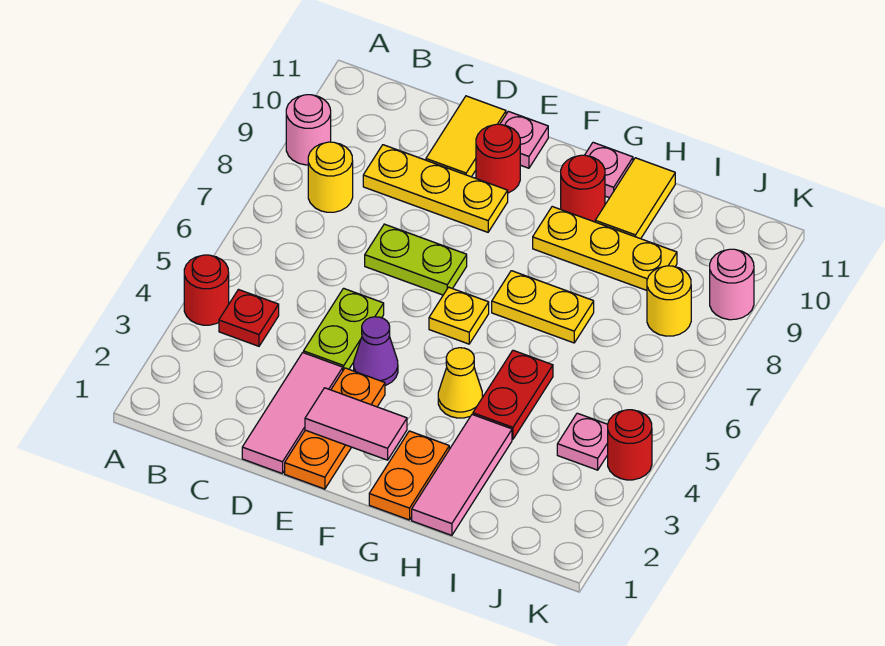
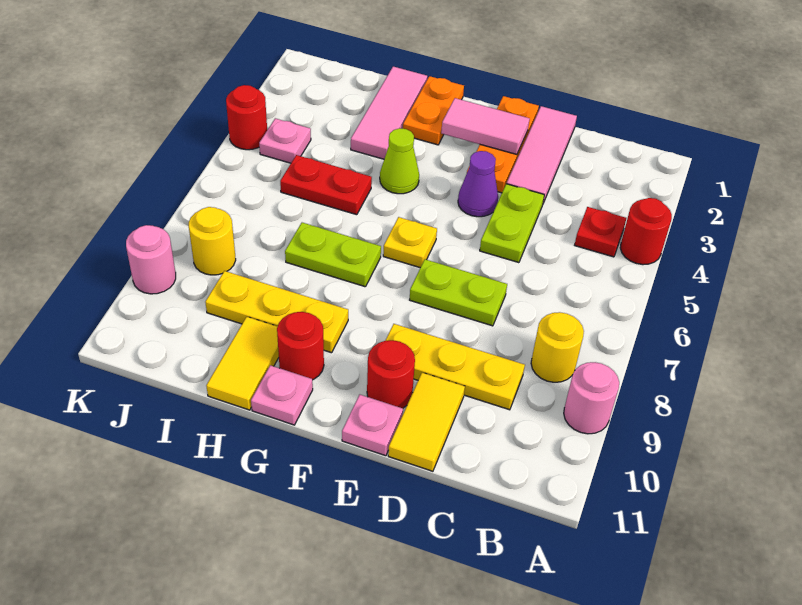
yellow cone G4 level 1 -> lime cone G4 level 1
yellow plate G7:H7 level 1 -> lime plate G7:H7 level 1
red plate H4:H5 level 1 -> red plate H5:I5 level 1

